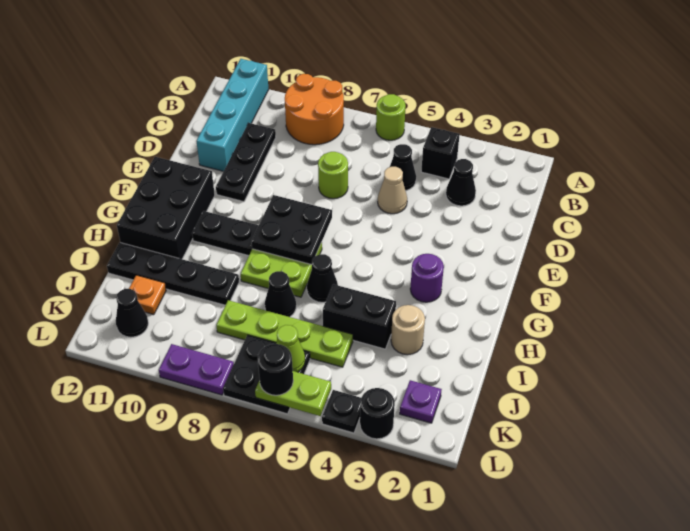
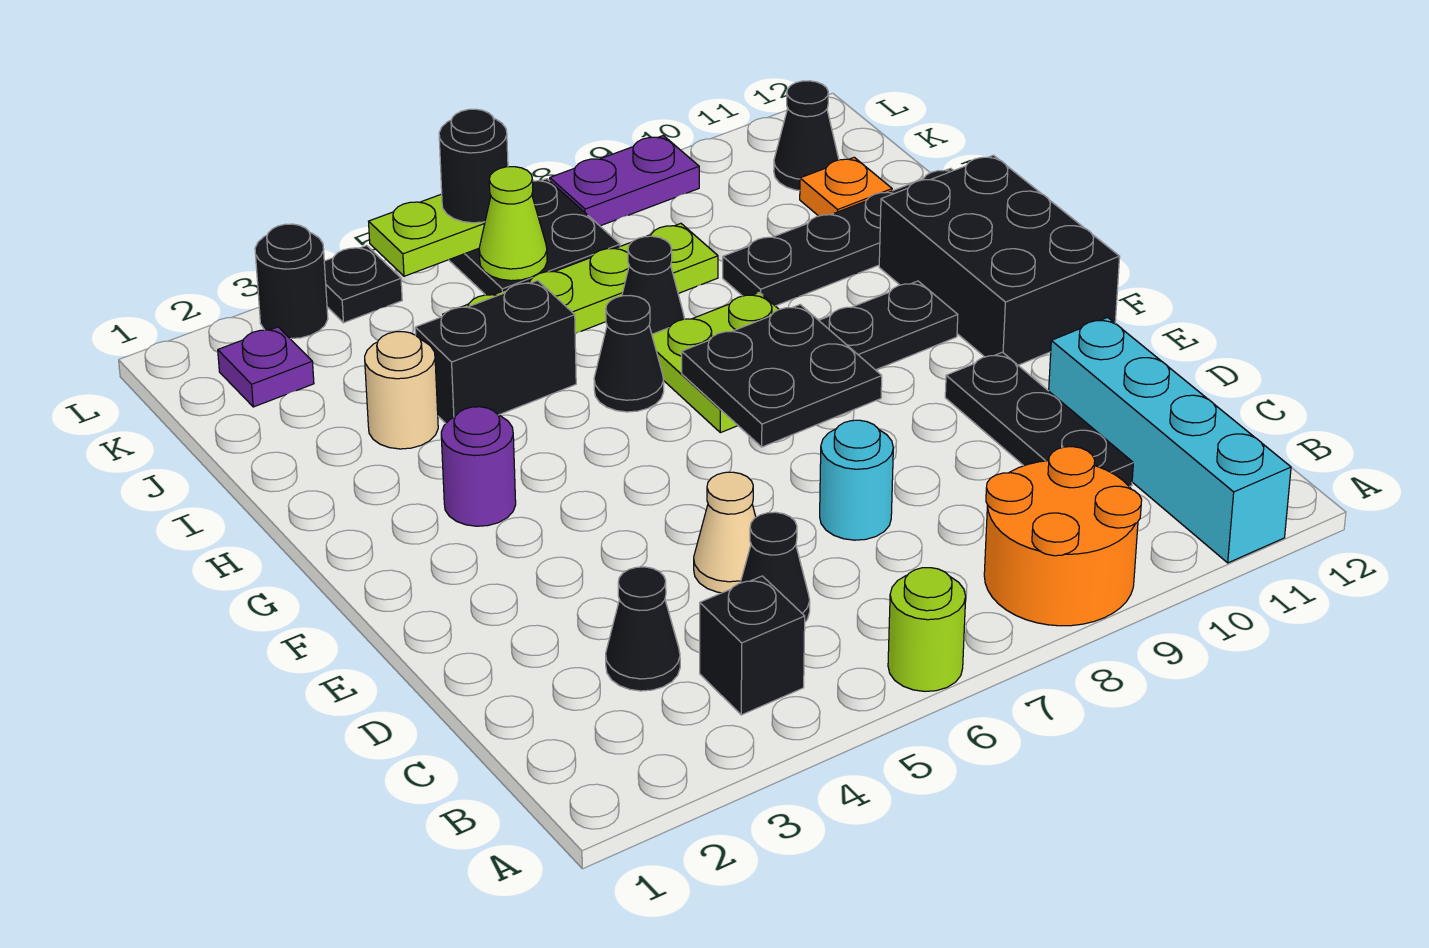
lime round brick D7 level 1 -> cyan round brick D7 level 1

